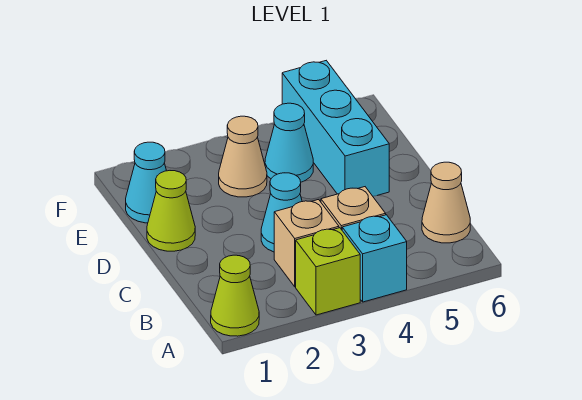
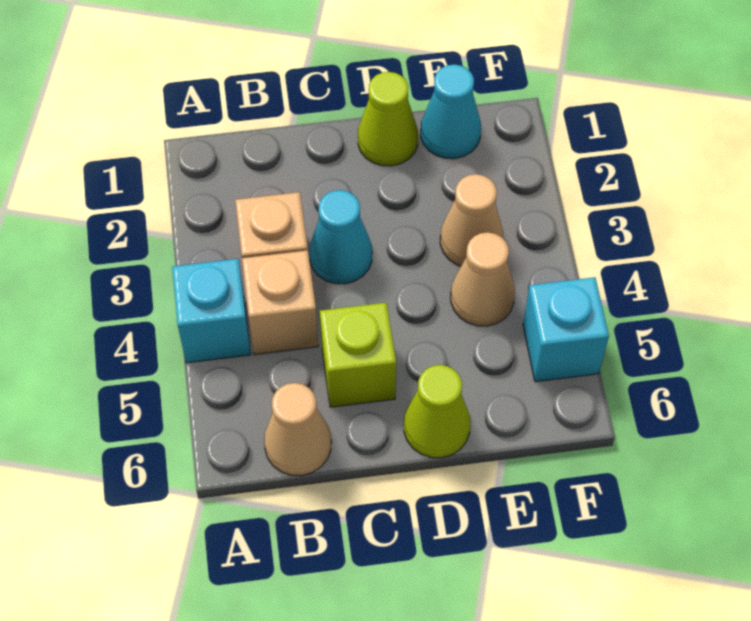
lime cone A1 level 1 -> lime cone D6 level 1
lime brick A3 level 1 -> lime brick C5 level 1
cyan brick D5:F5 level 1 -> cyan brick F5 level 1
cyan cone E4 level 1 -> tan cone E4 level 1

